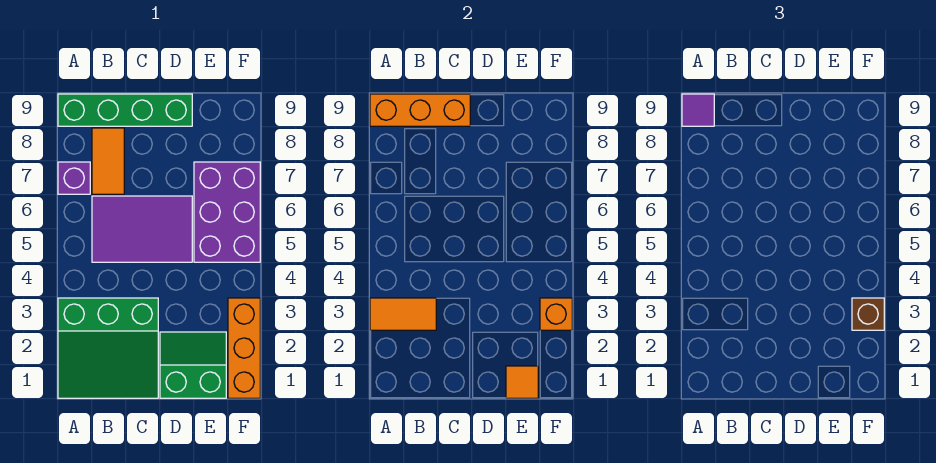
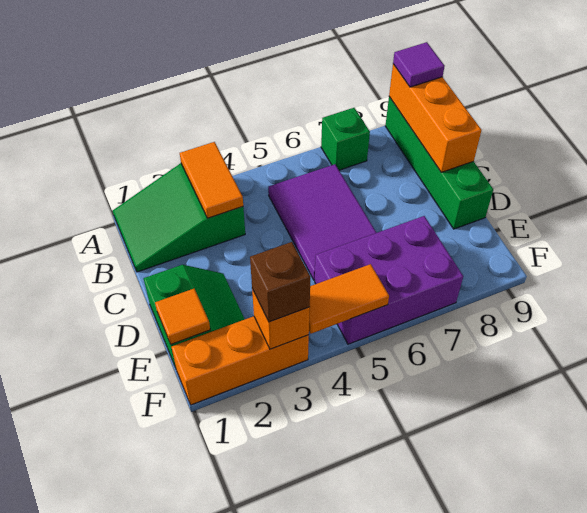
green slope A1:C3 level 1 top 3 -> green slope A1:B3 level 1 top 3
purple brick A7 level 1 -> green brick A7 level 1
orange tile B7:B8 level 1 -> orange tile F4:F5 level 2

